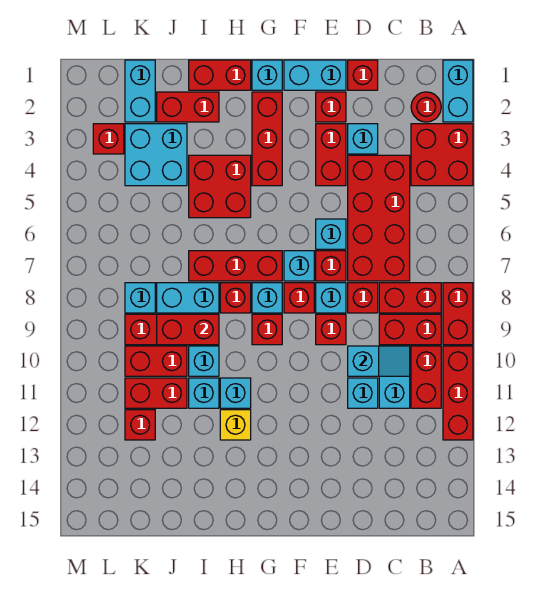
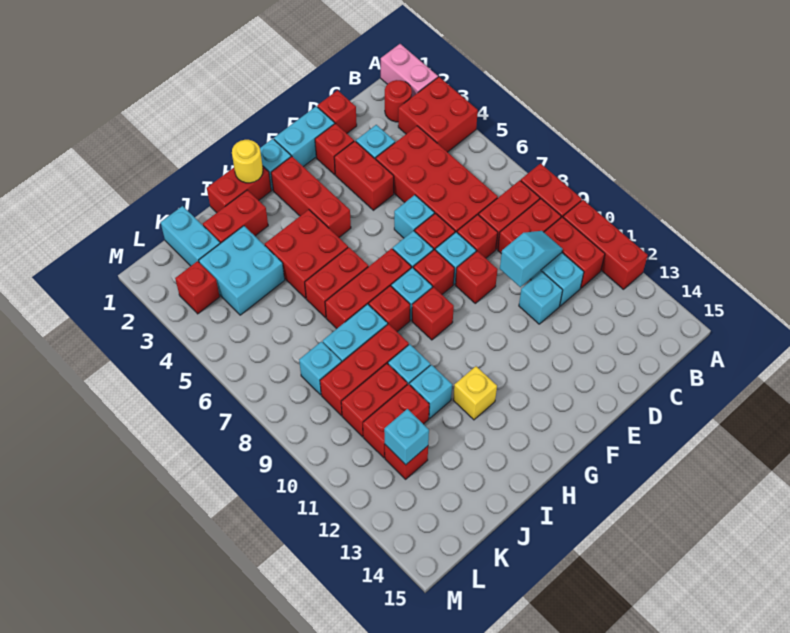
cyan brick A1:A2 level 1 -> pink brick A1:A2 level 1
none -> yellow round brick H1 level 2
cyan brick H11 level 1 -> cyan brick K12 level 2
red brick I9:J9 level 2 -> red brick H6:I6 level 1

